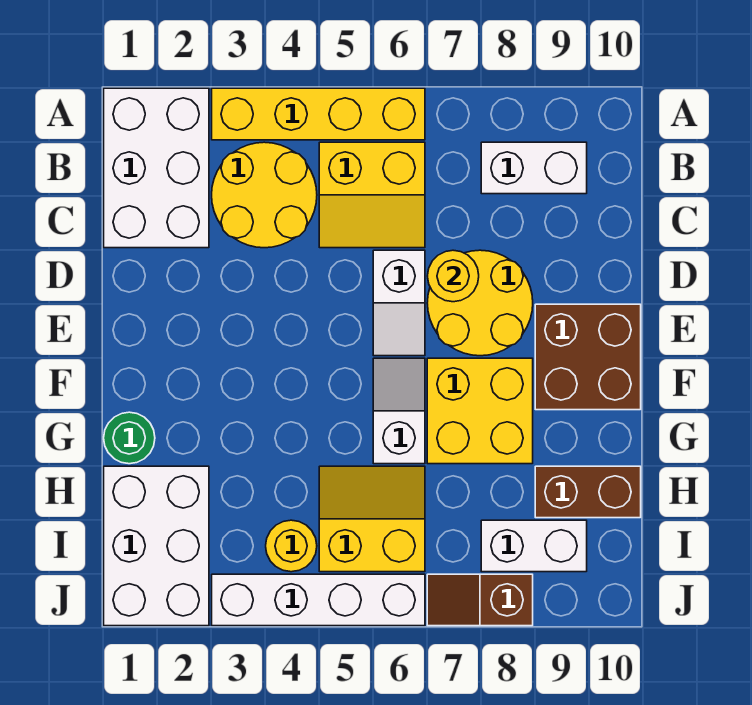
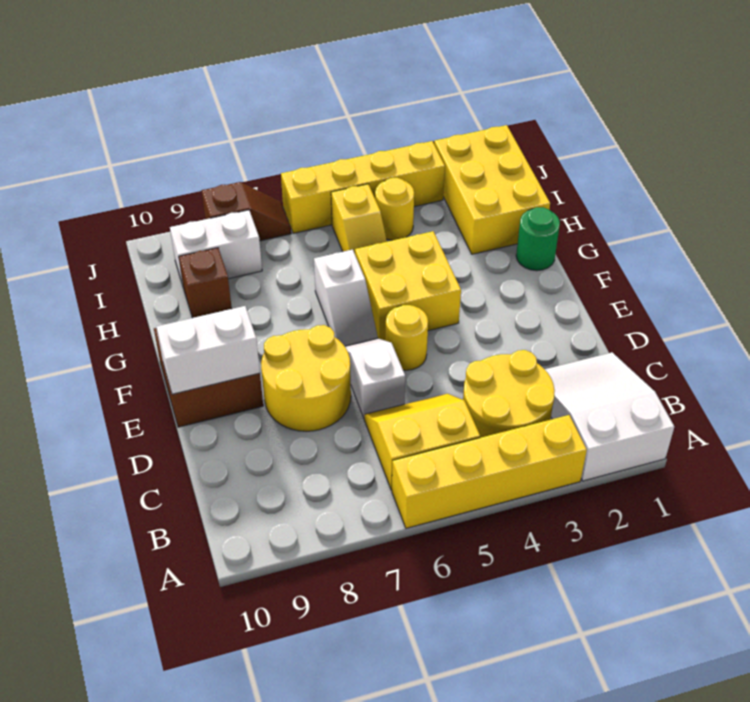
white brick A1:C2 level 1 -> white slope A1:C2 level 1 top A
white brick B8:B9 level 1 -> white brick E9:E10 level 2
yellow round brick D7 level 2 -> yellow round brick E5 level 1
yellow brick F7:G8 level 1 -> yellow brick F4:G5 level 1
white brick H1:J2 level 1 -> yellow brick H1:J2 level 1
yellow slope H5:I6 level 1 top I -> yellow slope H5:I5 level 1 top I
brown brick H9:H10 level 1 -> brown brick H9 level 1
white brick J3:J6 level 1 -> yellow brick J3:J6 level 1

